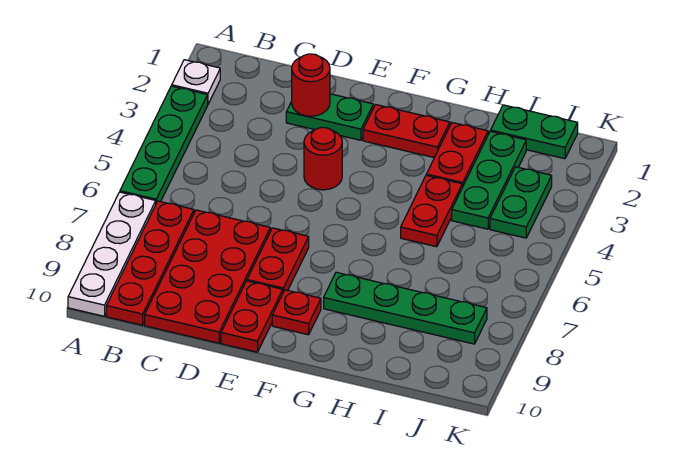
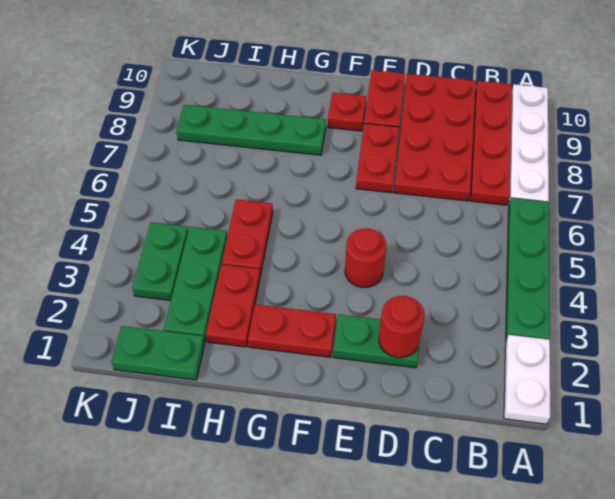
white plate A2 level 1 -> white plate A1:A2 level 1

